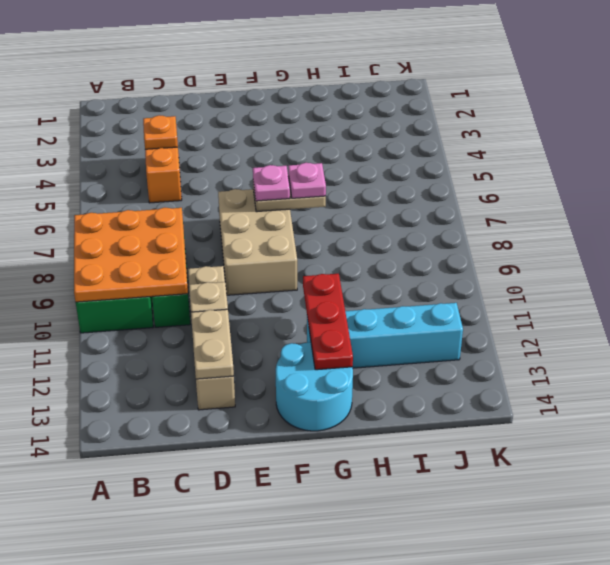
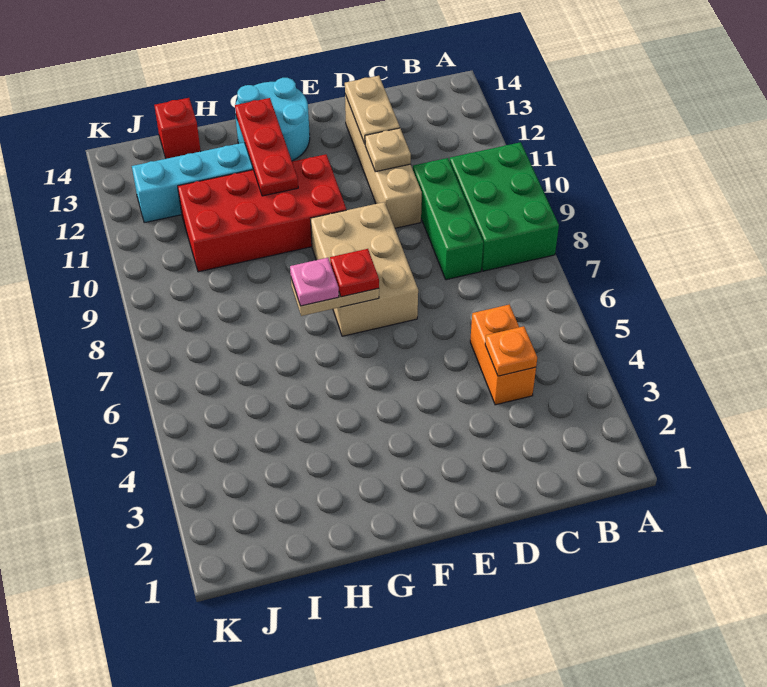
orange plate A8:C10 level 2 -> none
pink plate F7 level 3 -> red plate F7 level 3
none -> red brick F10:I11 level 1
none -> red brick I14 level 1

